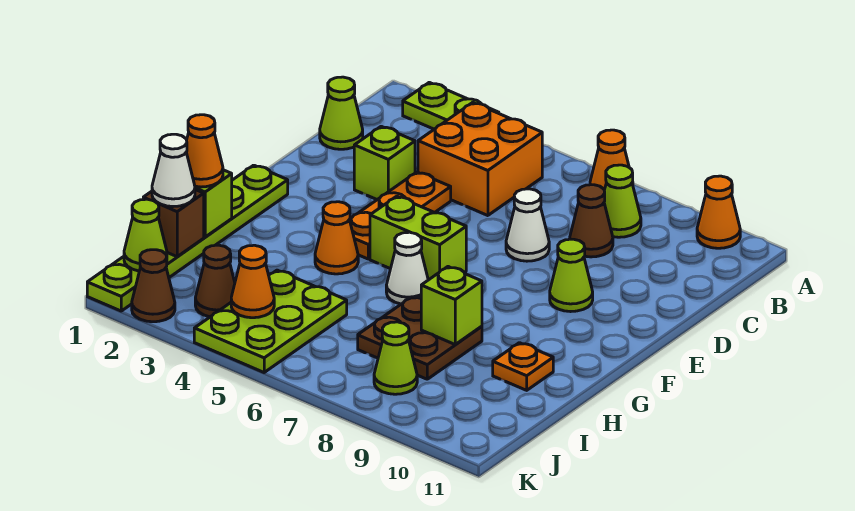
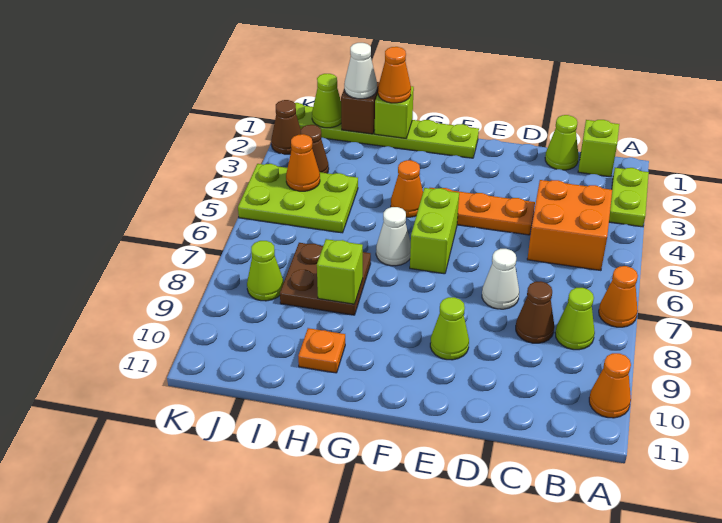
lime brick D3 level 1 -> lime brick B1 level 1

